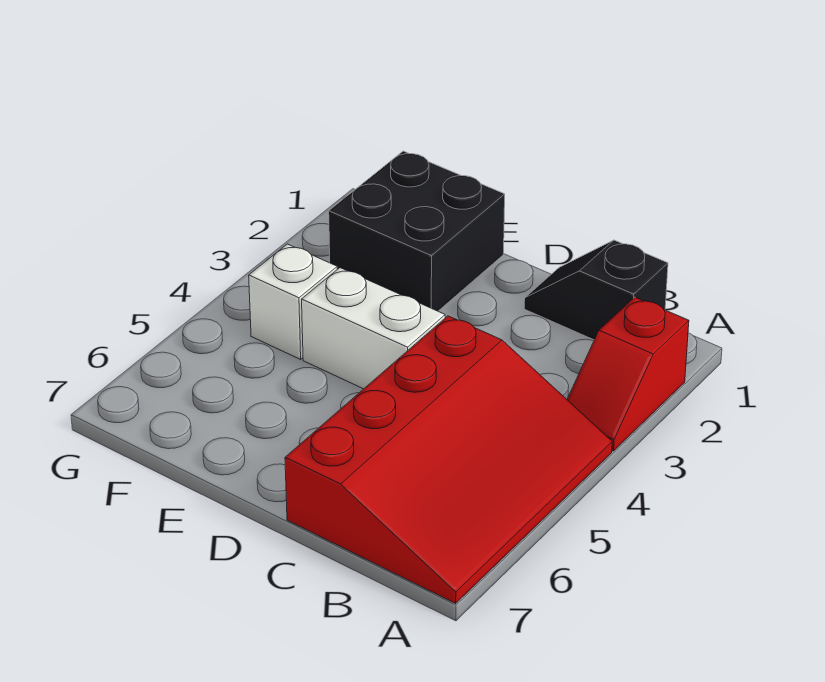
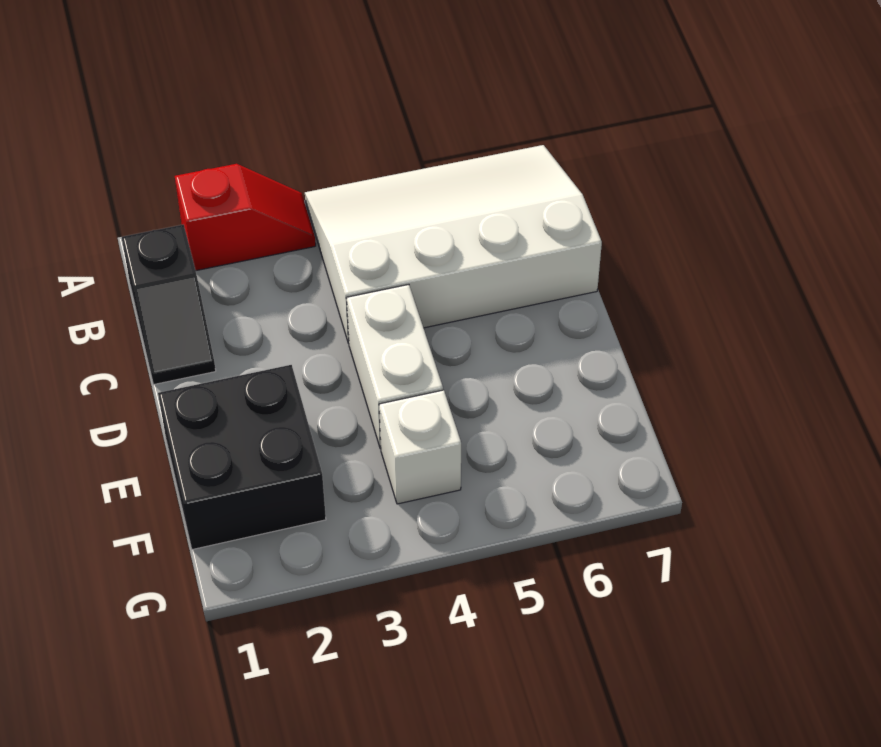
red slope A4:C7 level 1 top C -> white slope A4:C7 level 1 top C

